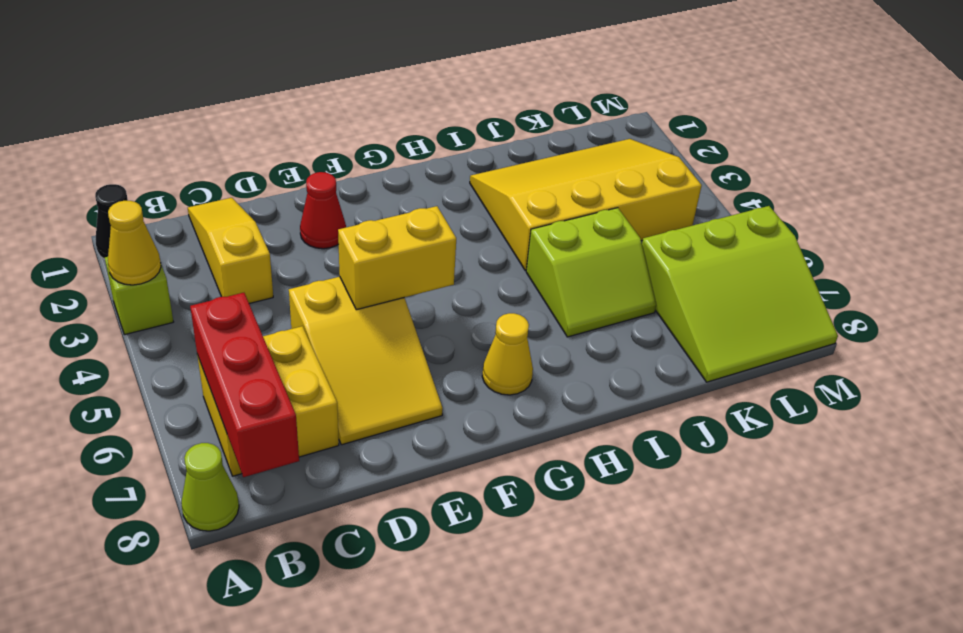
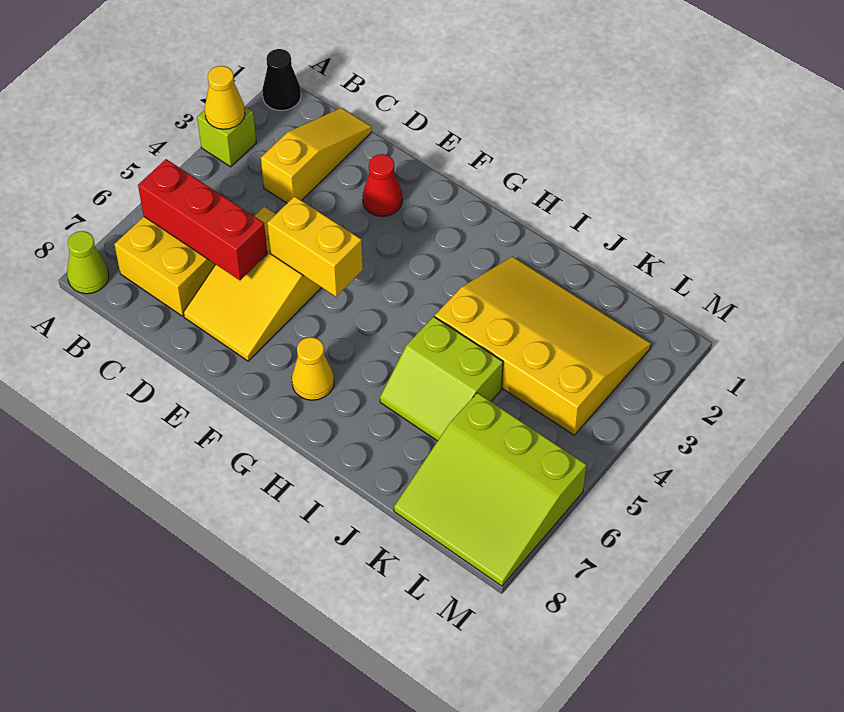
red brick B6:B8 level 2 -> red brick B6:D6 level 2

